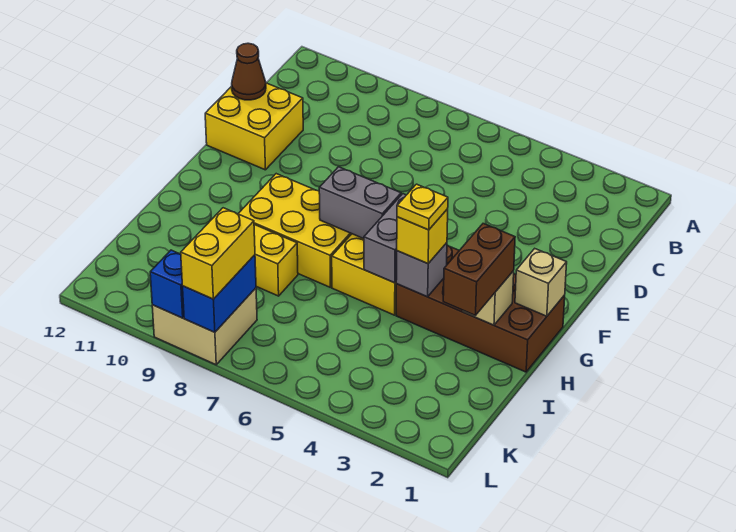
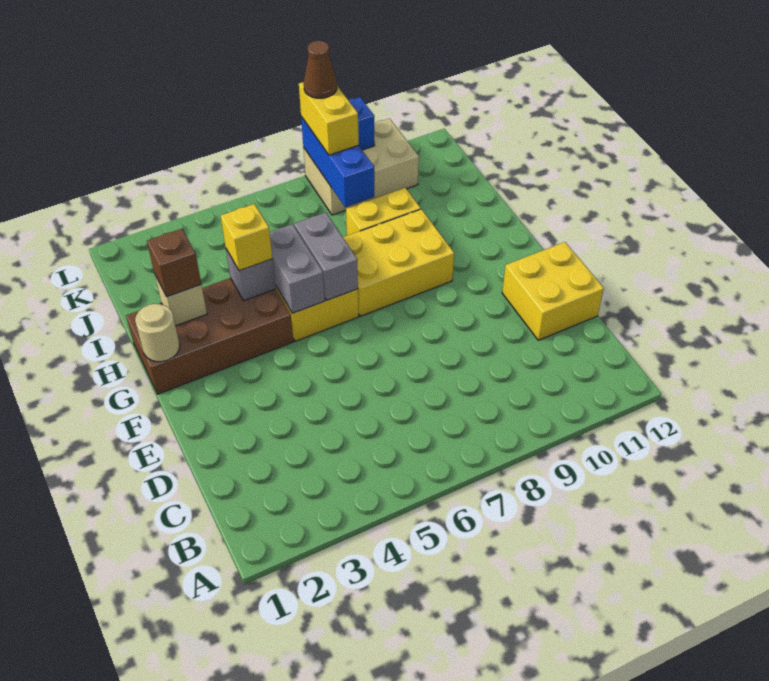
brown cone D12 level 2 -> brown cone L8 level 4
tan brick G1 level 2 -> tan round brick G1 level 2
grey brick G6:G7 level 2 -> grey brick G6:H6 level 2
brown brick H2:I2 level 3 -> brown brick H2 level 3
yellow plate H4 level 4 -> none
tan brick K8:L9 level 1 -> tan brick K8:L10 level 1
blue brick K8:L8 level 2 -> blue brick J8:L8 level 2

